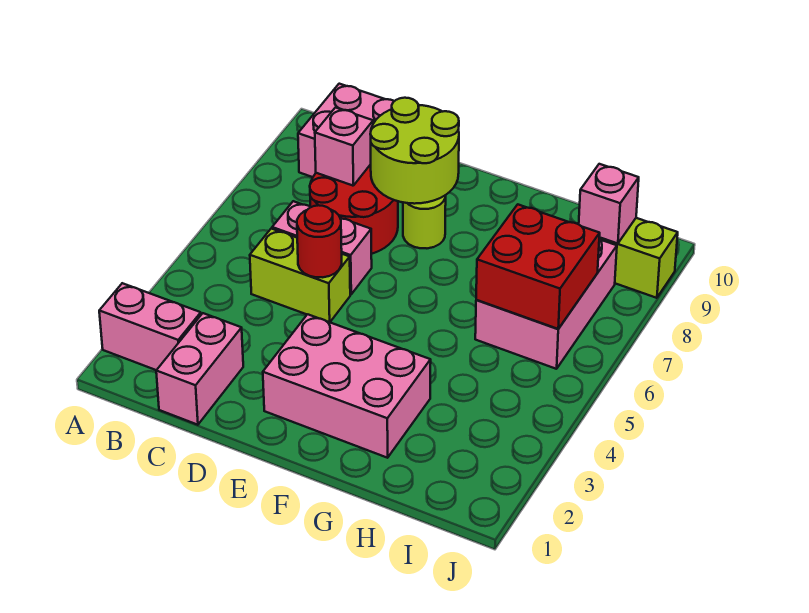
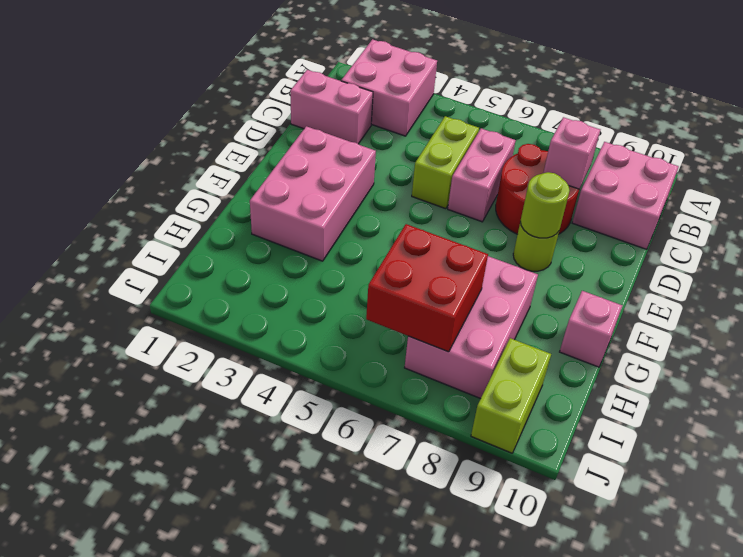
pink brick A2:B2 level 1 -> pink brick A2:B3 level 1
red round brick D5 level 2 -> none
lime round brick D8:E9 level 2 -> lime round brick E8 level 2
pink brick H6:I8 level 1 -> pink brick G7:I8 level 1
pink brick I9 level 2 -> pink brick G10 level 1

